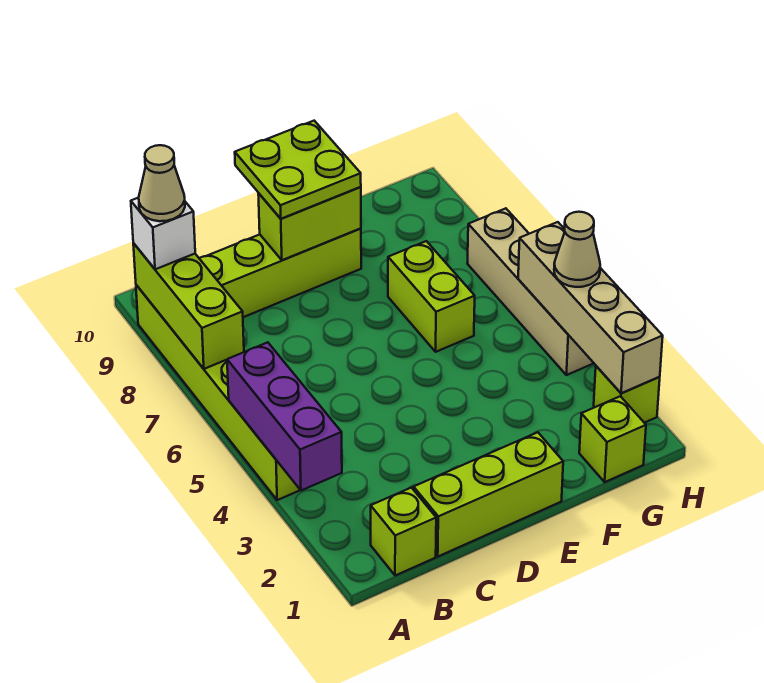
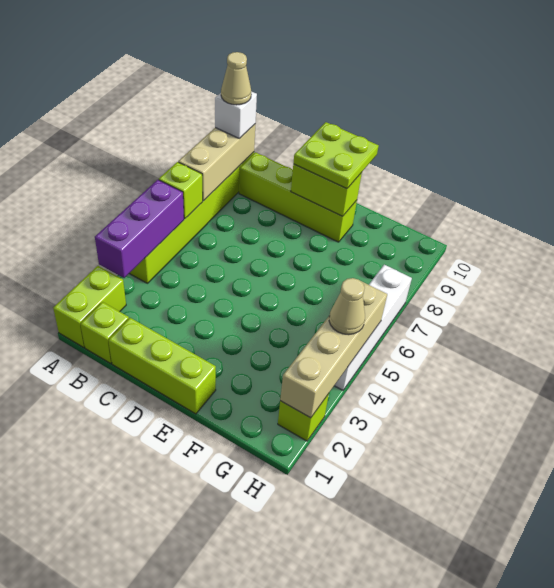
lime brick A7:A9 level 2 -> tan brick A7:A9 level 2
lime brick F6:F7 level 1 -> lime brick A1:A2 level 1
lime brick G1 level 1 -> lime brick A6 level 2
tan brick H4:H7 level 1 -> white brick H4:H7 level 1

